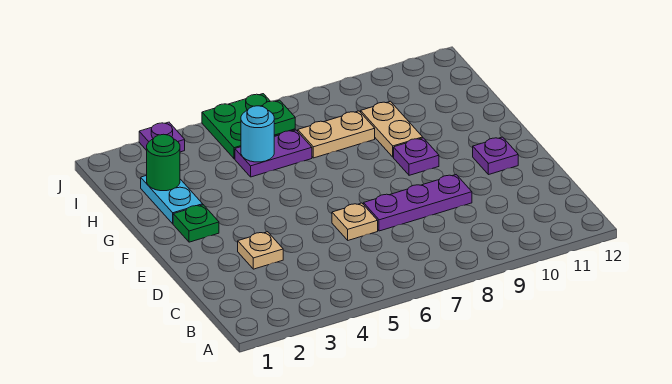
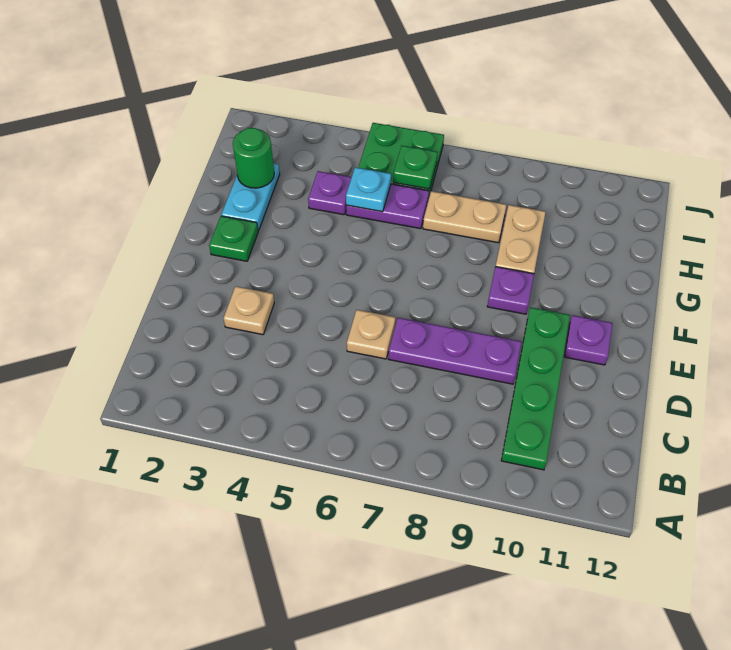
none -> green plate B10:E10 level 1
cyan round brick H5 level 2 -> cyan plate H5 level 2
purple plate J3 level 1 -> purple plate H4 level 1

